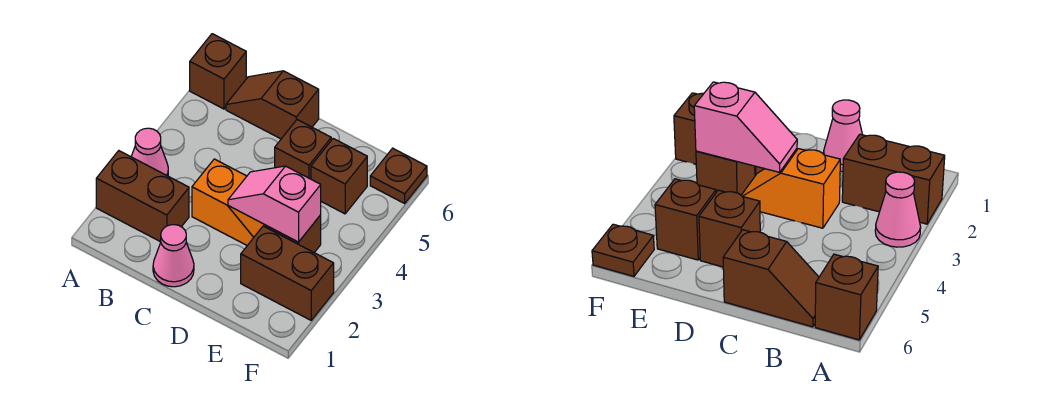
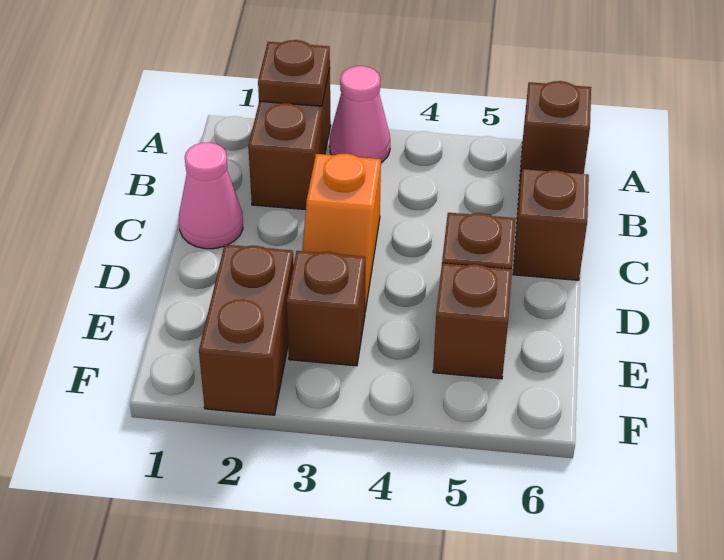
pink slope D3:E3 level 2 top E -> none
brown plate F6 level 1 -> brown plate A2 level 2

